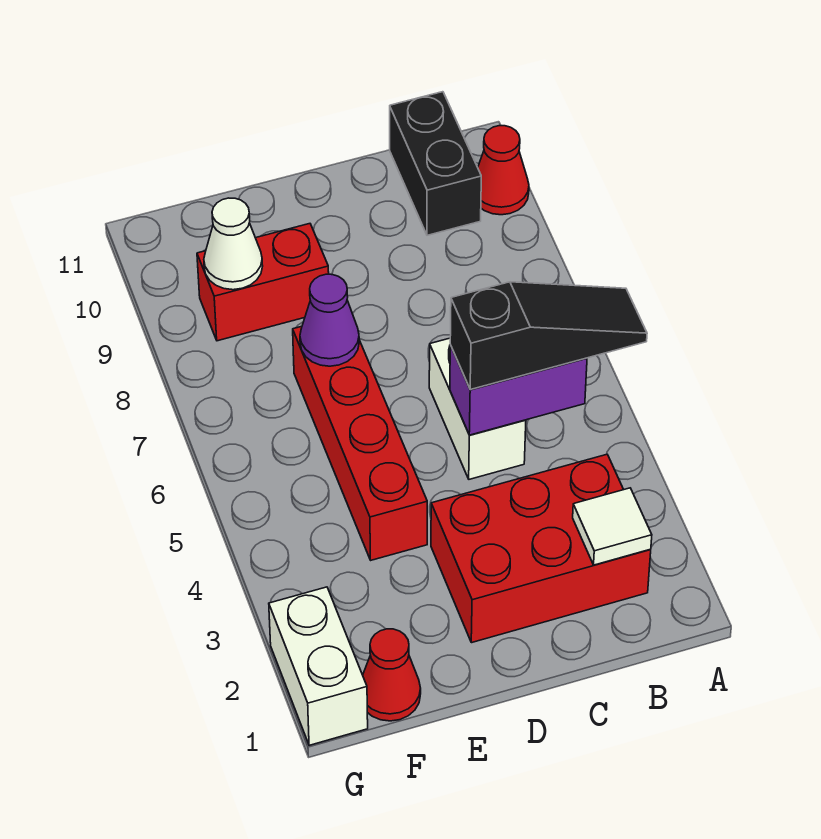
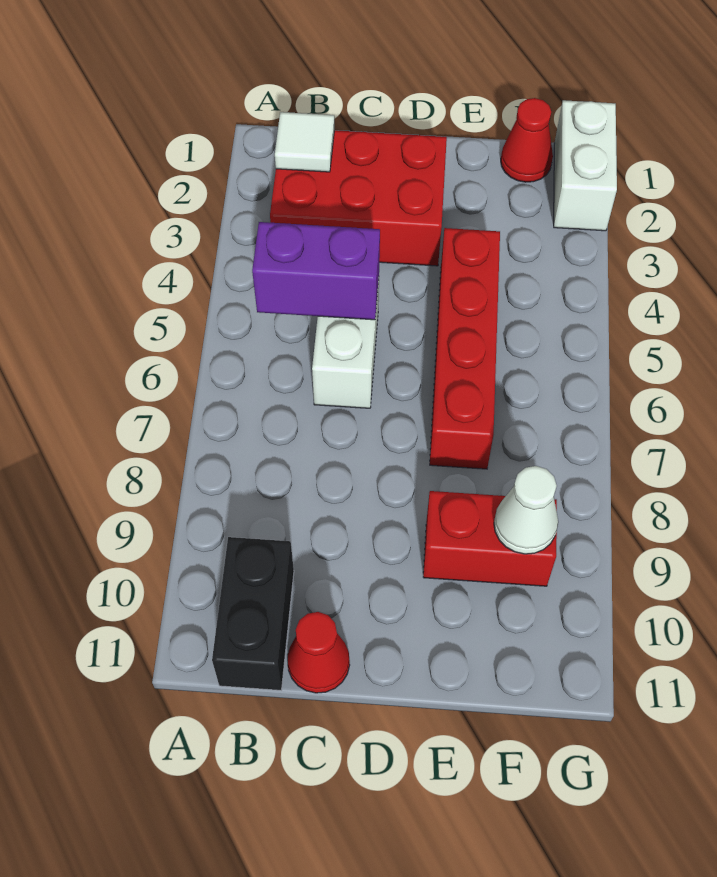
black slope A5:C5 level 3 top C -> none
red cone A10 level 1 -> red cone C11 level 1
purple cone E7 level 2 -> none

